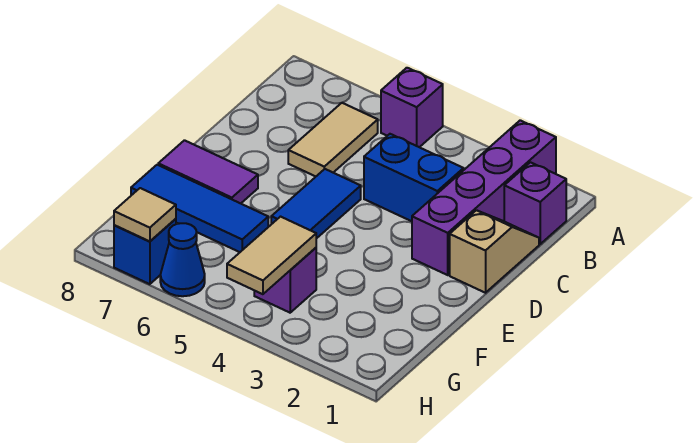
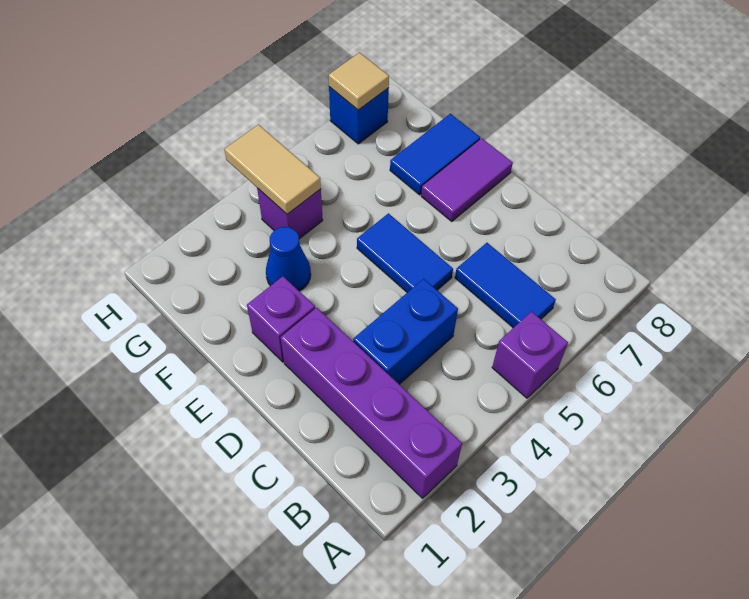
purple brick B1 level 1 -> purple brick E2 level 1
tan tile B6:C6 level 1 -> blue tile B6:C6 level 1
tan slope C1:D1 level 1 top D -> none
blue tile F6:F8 level 1 -> blue tile F7:F8 level 1
blue cone H6 level 1 -> blue cone F3 level 1

